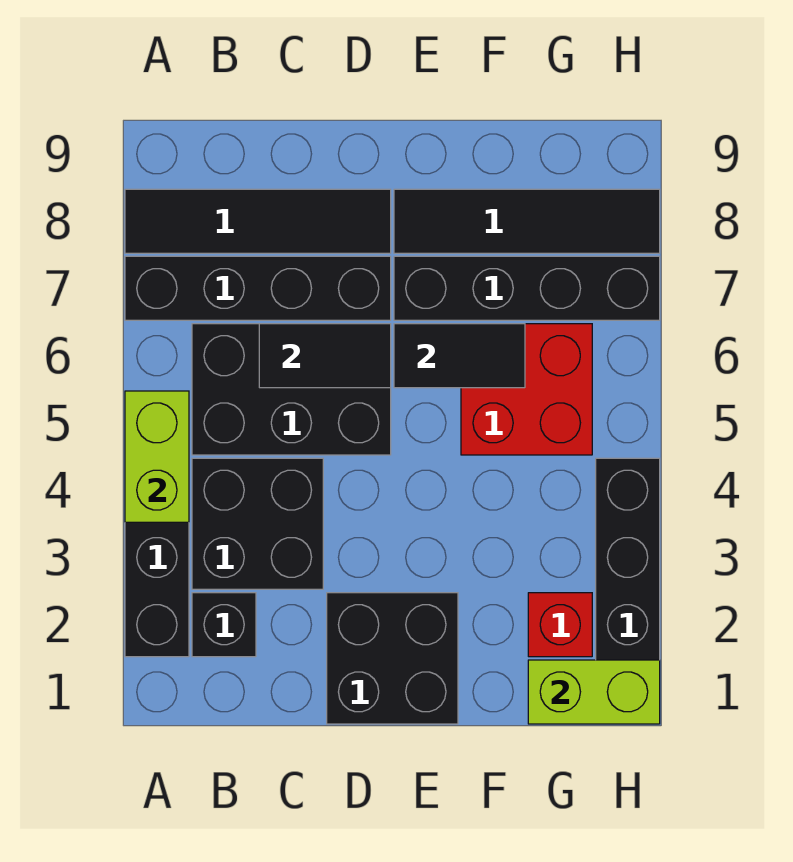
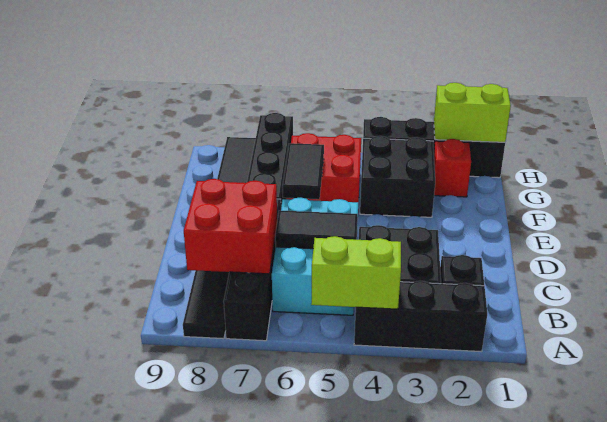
black brick B5:D6 level 1 -> cyan brick B5:D6 level 1
none -> red brick B7:C8 level 2
black tile C6:D6 level 2 -> black tile C5:C6 level 2
black brick D1:E2 level 1 -> black brick F3:G4 level 1
lime brick G1:H1 level 2 -> lime brick H1:H2 level 2

